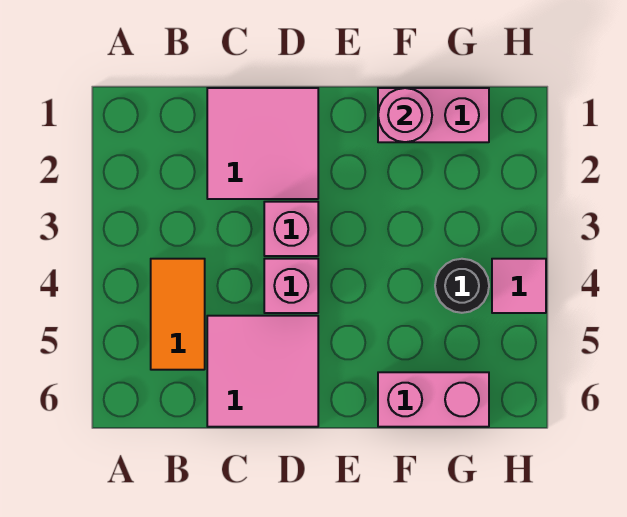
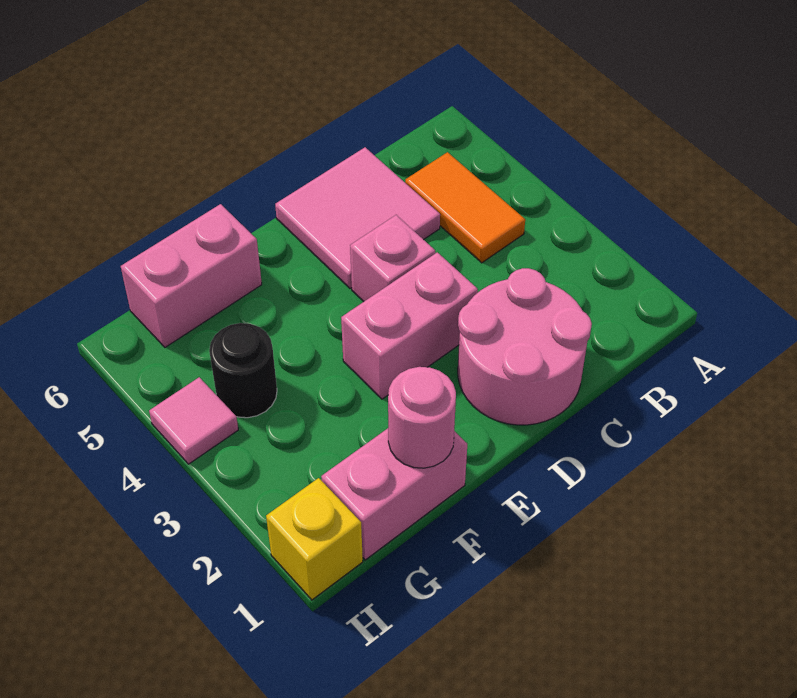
pink tile C1:D2 level 1 -> pink round brick C1:D2 level 1
pink brick D3 level 1 -> pink brick D3:E3 level 1
none -> yellow brick H1 level 1

